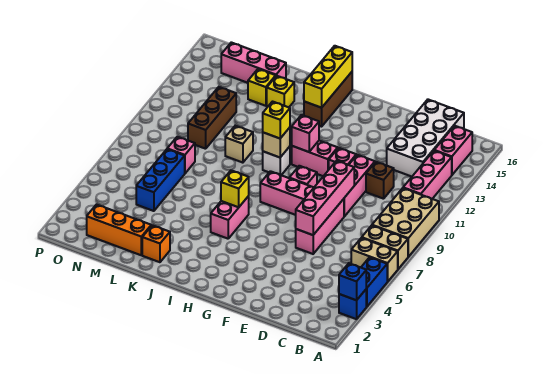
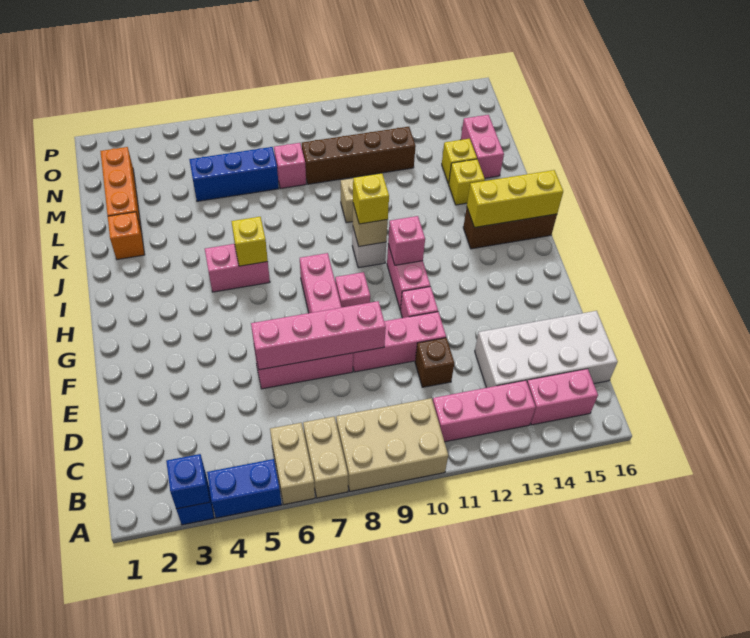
pink brick L15:N15 level 1 -> pink brick L15:M15 level 1
brown brick M10:M12 level 1 -> brown brick M9:M12 level 1

